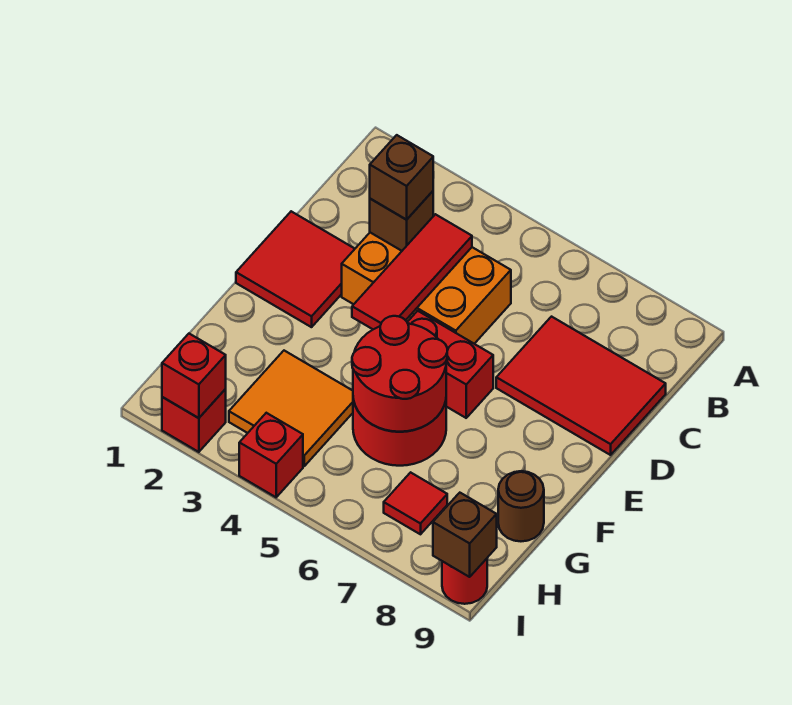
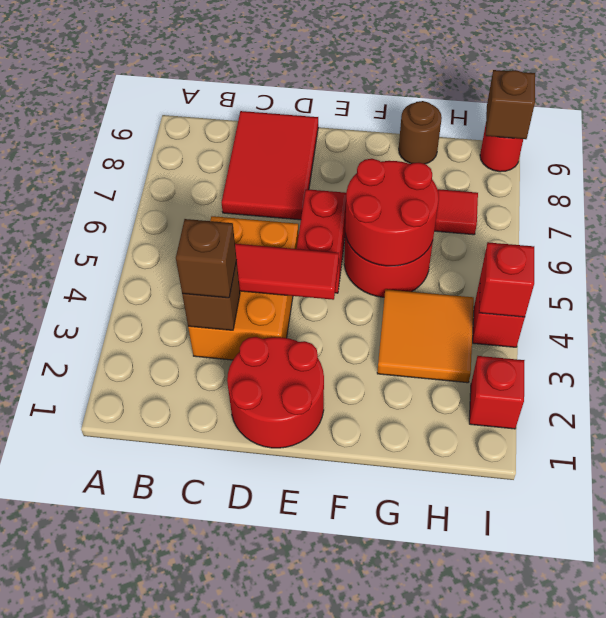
red tile D1:E2 level 1 -> red round brick D1:E2 level 1
red brick I2 level 2 -> red brick I4 level 2

